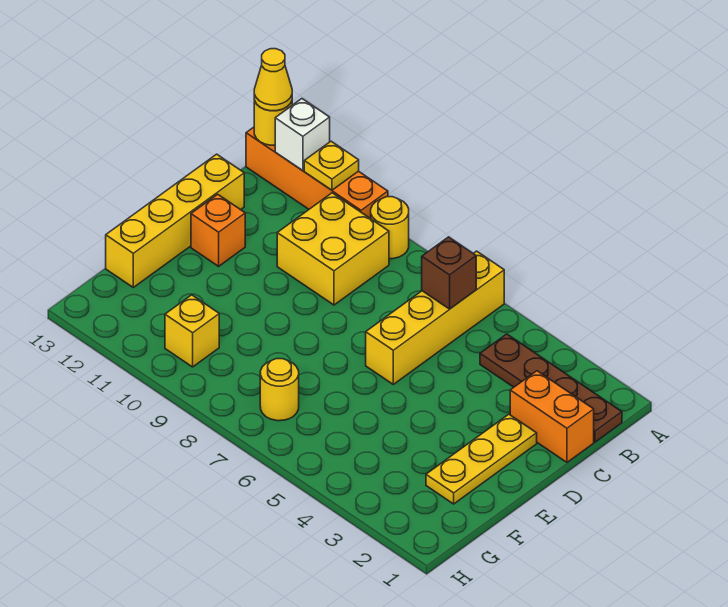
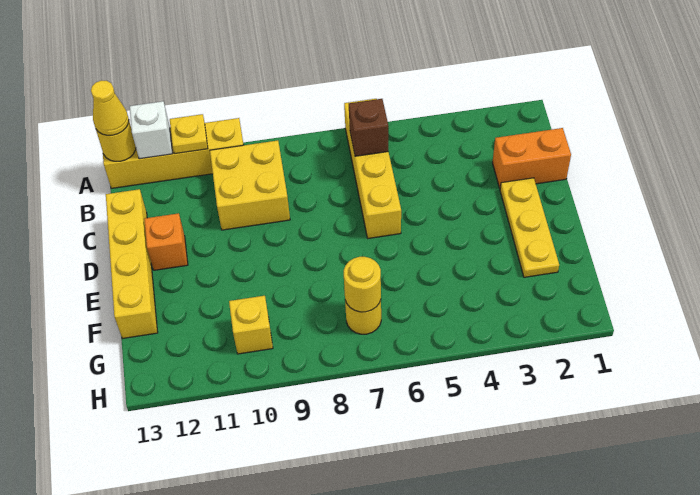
yellow round brick A9 level 1 -> yellow round brick G7 level 2
orange brick A10:A13 level 1 -> yellow brick A10:A13 level 1
brown plate B1:B4 level 1 -> none

